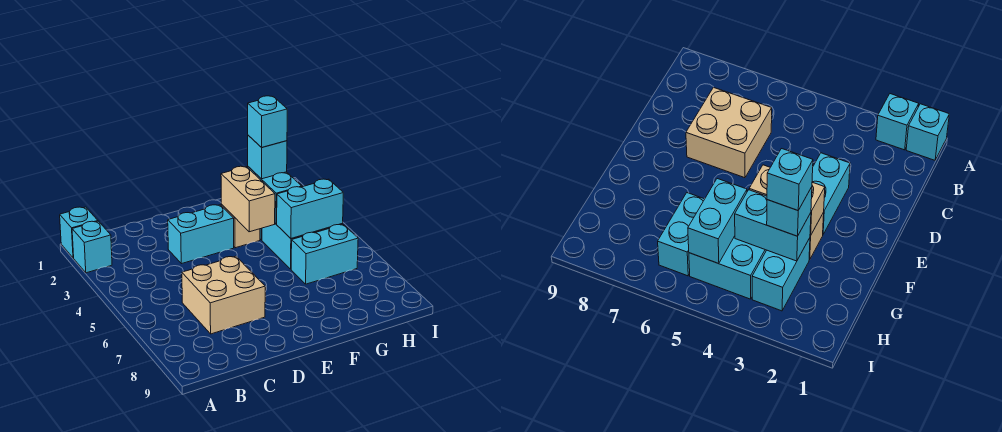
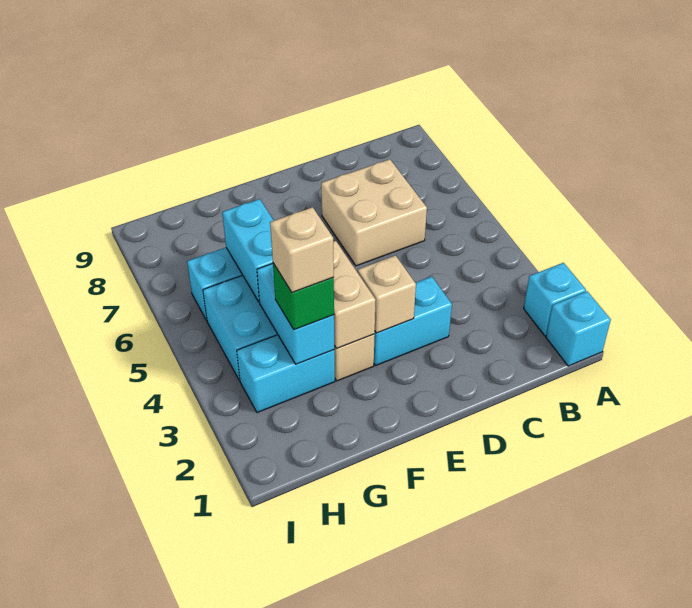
none -> tan brick E3 level 2
cyan brick G3 level 3 -> green brick G3 level 3
cyan brick G3 level 4 -> tan brick G3 level 4
cyan brick G5:H5 level 2 -> cyan brick G5:G6 level 2

